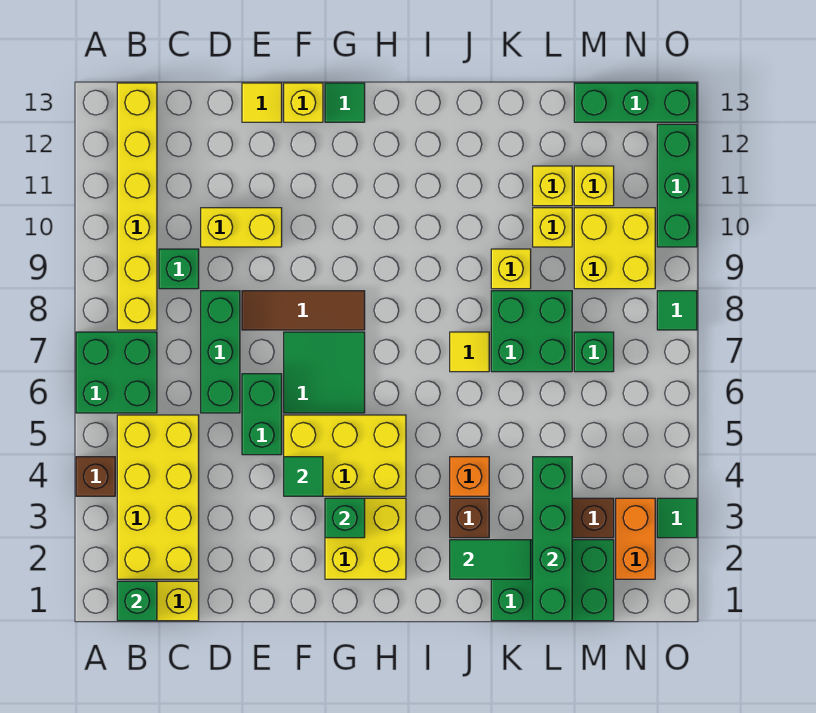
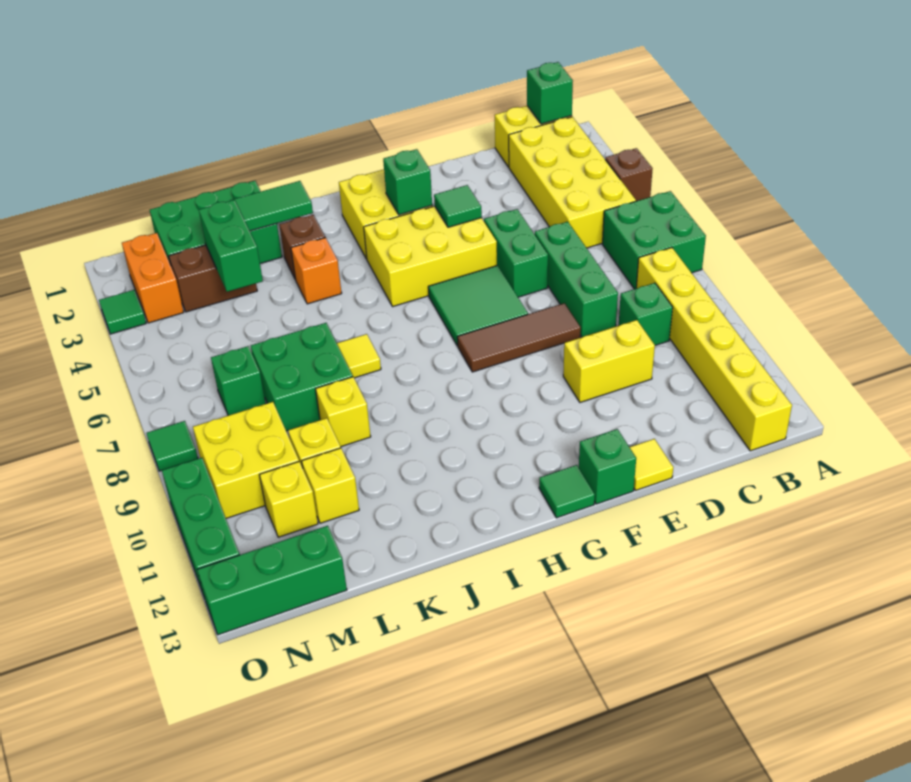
yellow brick F13 level 1 -> green brick F13 level 1
green brick L1:L4 level 2 -> green brick L3:L4 level 2

